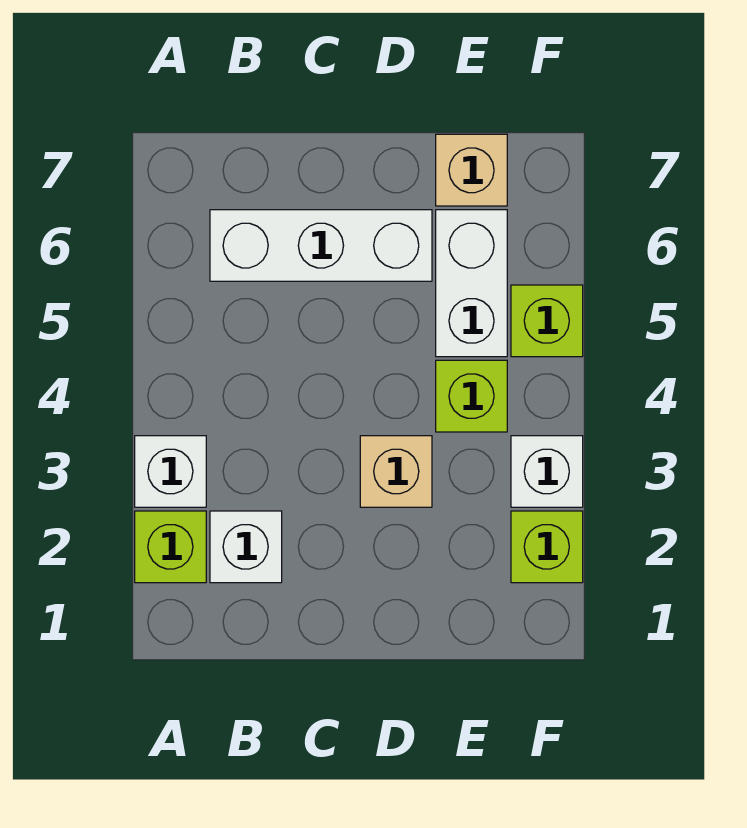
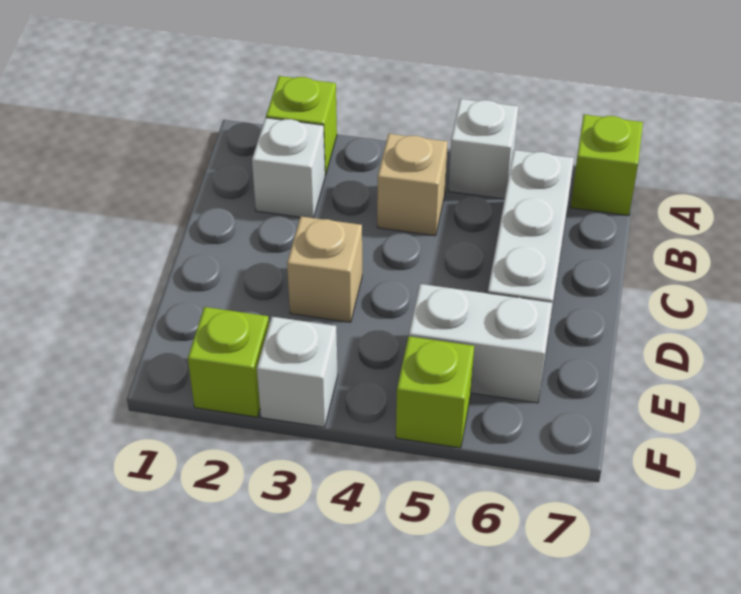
white brick A3 level 1 -> white brick A5 level 1
lime brick E4 level 1 -> lime brick A7 level 1
tan brick E7 level 1 -> tan brick B4 level 1

